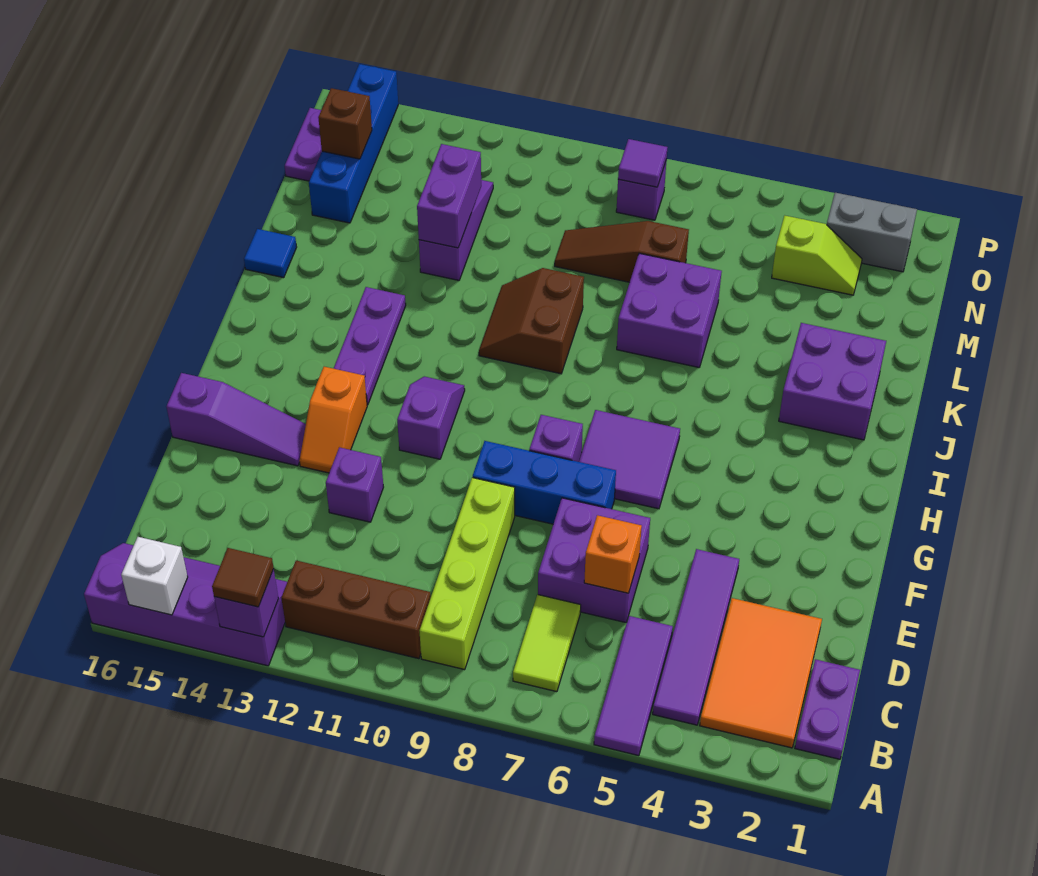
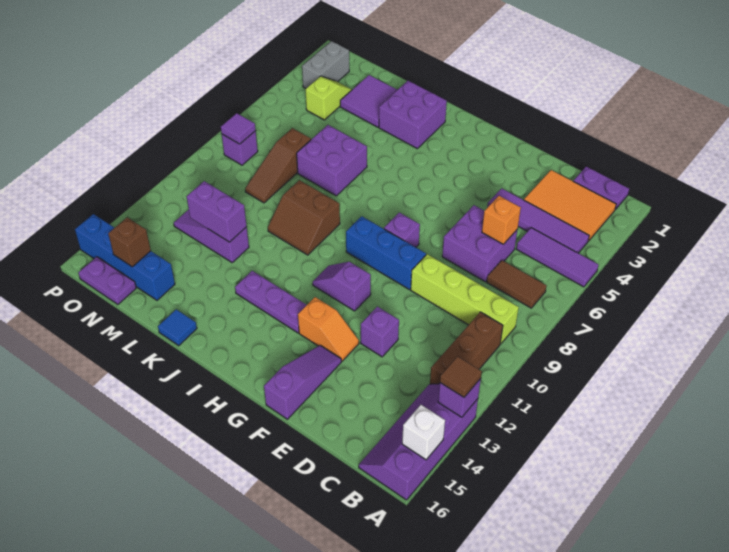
lime tile B7:C7 level 1 -> brown tile B7:C7 level 1
blue brick F7:F9 level 1 -> blue brick F9:H9 level 1
purple tile G6:H7 level 1 -> purple tile L2:M3 level 1

